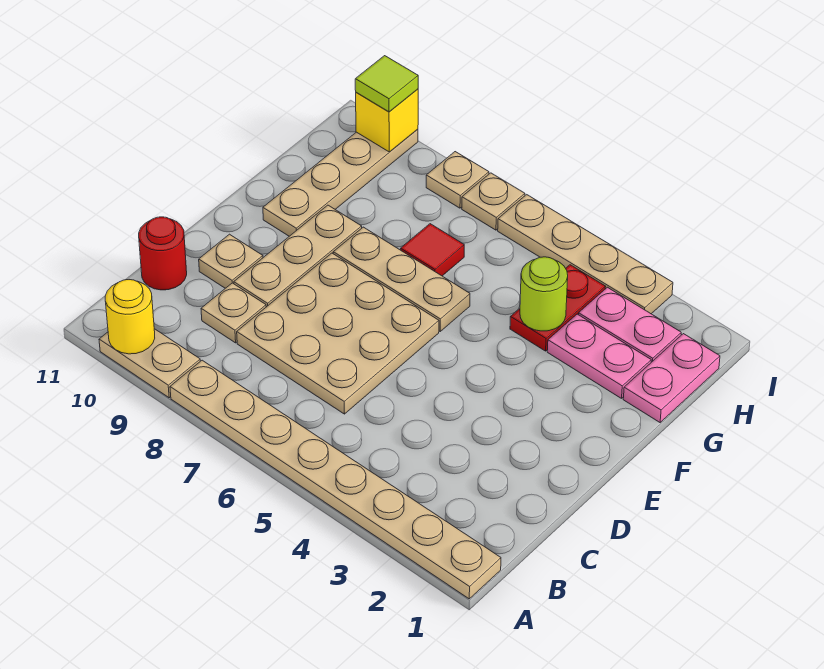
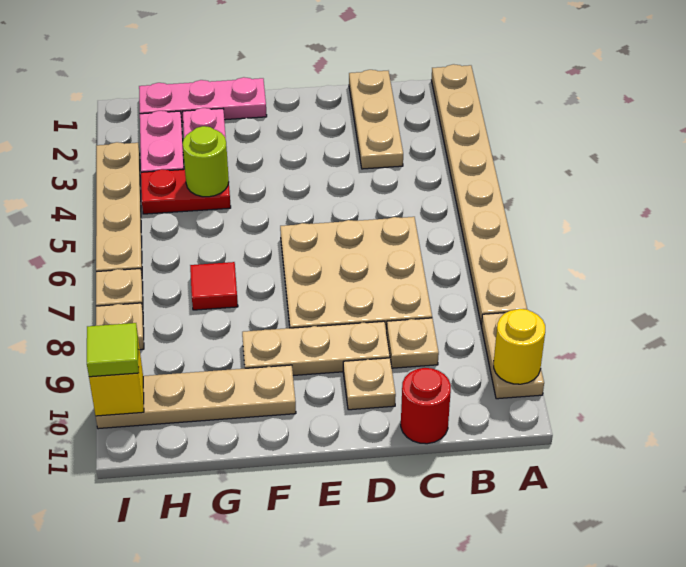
tan plate F6:F8 level 1 -> tan plate C1:C3 level 1
pink plate G1:H1 level 1 -> pink plate F1:H1 level 1

